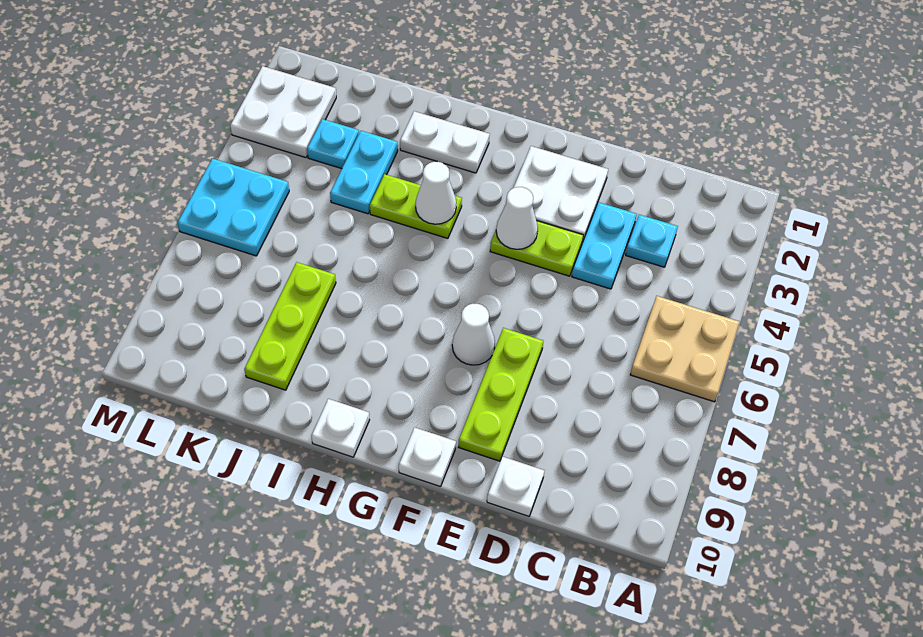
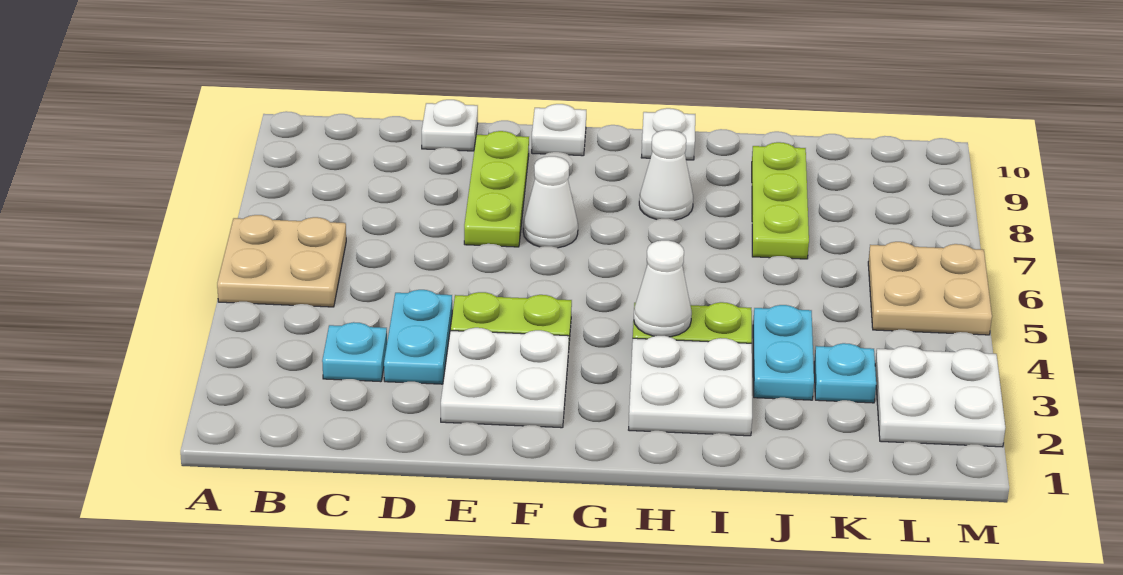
white cone F4 level 2 -> white cone H8 level 1
white plate H2:I2 level 1 -> white plate H2:I3 level 1
cyan plate L5:M6 level 1 -> tan plate L5:M6 level 1

